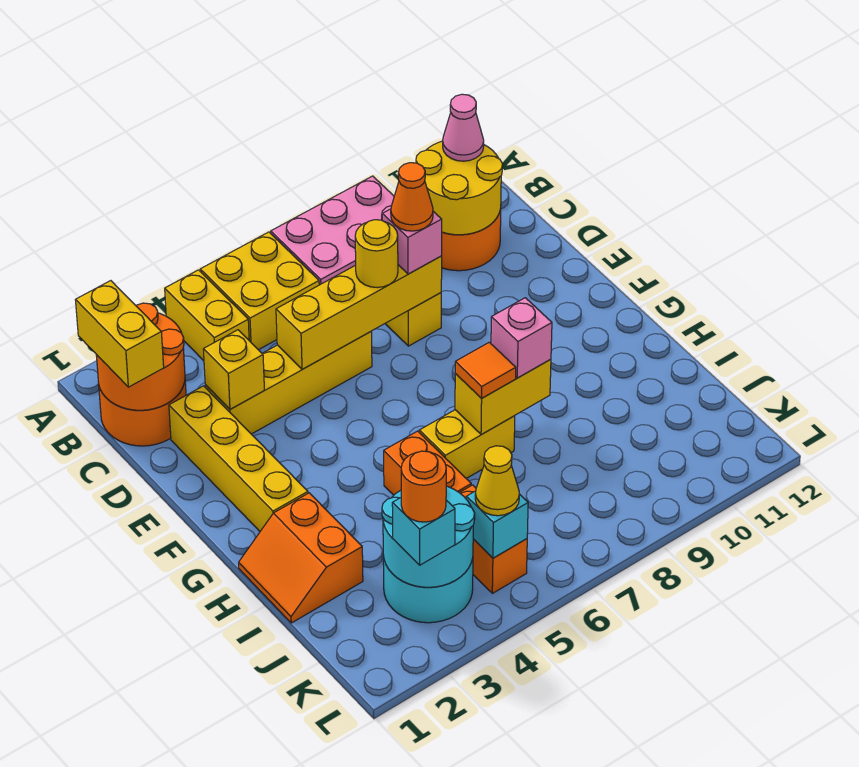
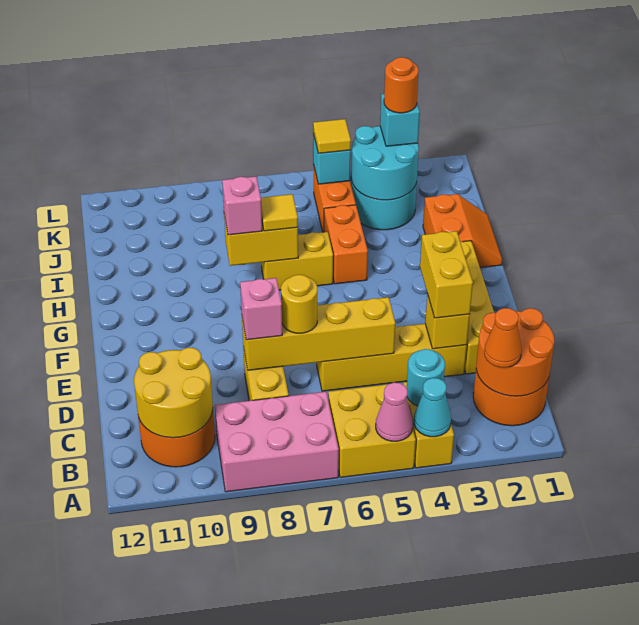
none -> cyan cone A4 level 2
yellow brick B1:C1 level 3 -> yellow brick D3:E3 level 3
none -> cyan round brick B4 level 2
pink cone B11 level 3 -> pink cone A5 level 2
orange cone D8 level 4 -> orange cone B2 level 3
orange tile H7 level 3 -> yellow tile H7 level 3
yellow cone K5 level 3 -> yellow tile K5 level 3

